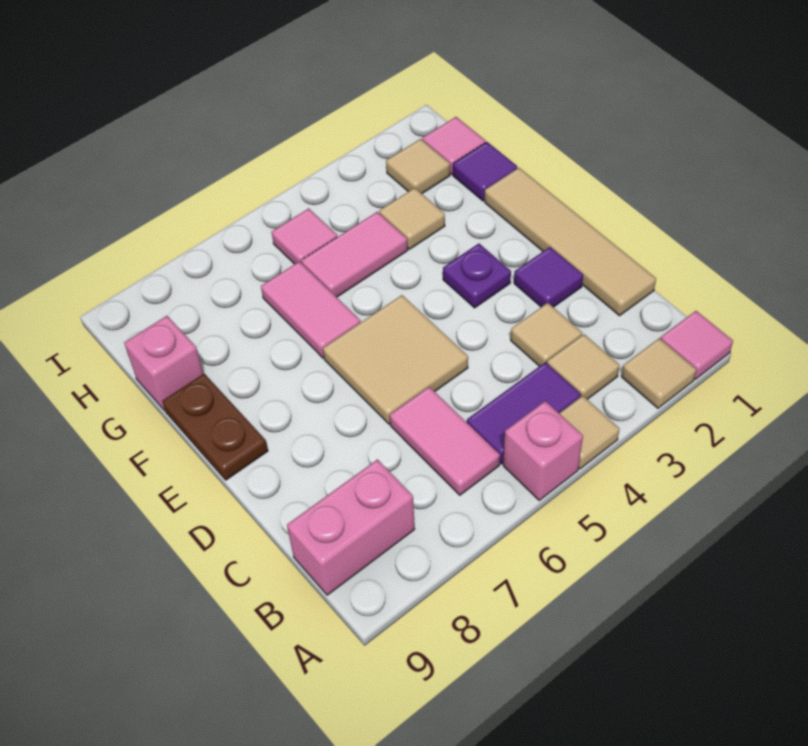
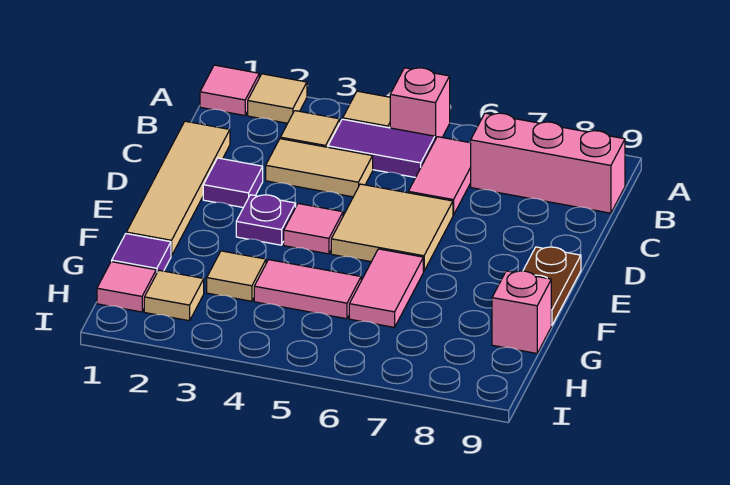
pink brick B8:B9 level 1 -> pink brick B7:B9 level 1
tan tile C3 level 1 -> tan tile C3:C4 level 1
pink tile H5 level 1 -> pink tile E4 level 1

